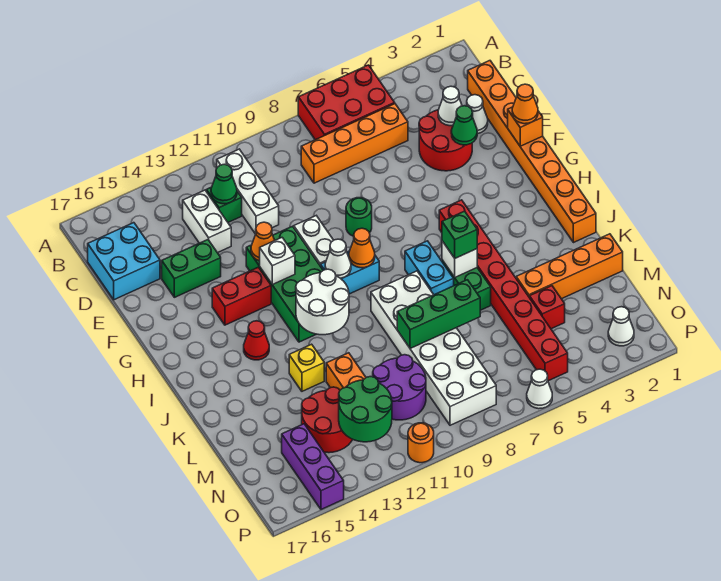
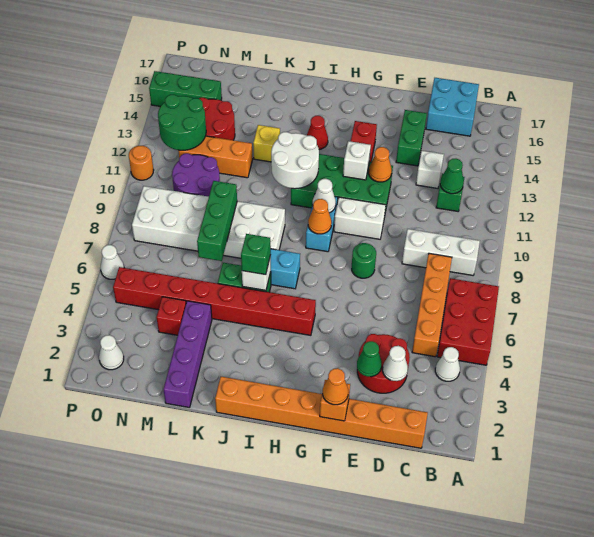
white brick B11:D11 level 1 -> white brick B9:D9 level 1
white brick C13:D13 level 1 -> white brick D13 level 1
white cone D2 level 1 -> white cone B4 level 1
orange brick L1:L4 level 1 -> purple brick L1:L4 level 1
purple brick N15:P15 level 1 -> green brick N15:P15 level 1

